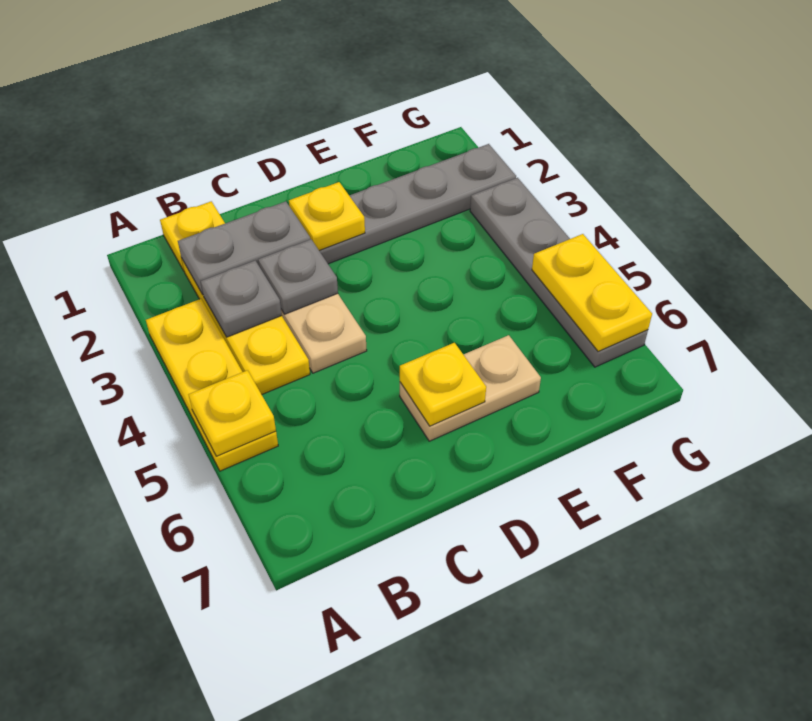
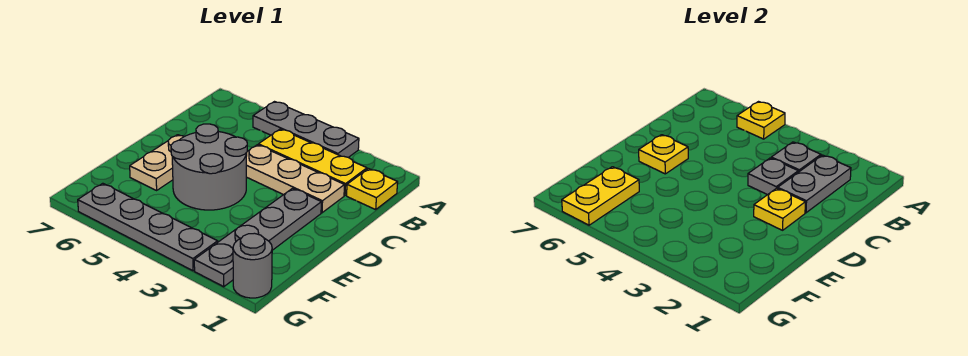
yellow plate A3:A5 level 1 -> grey plate A3:A5 level 1
none -> grey round brick D4:E5 level 1
none -> grey round brick G1 level 1
yellow plate G5:G6 level 2 -> yellow plate F6:G6 level 2

